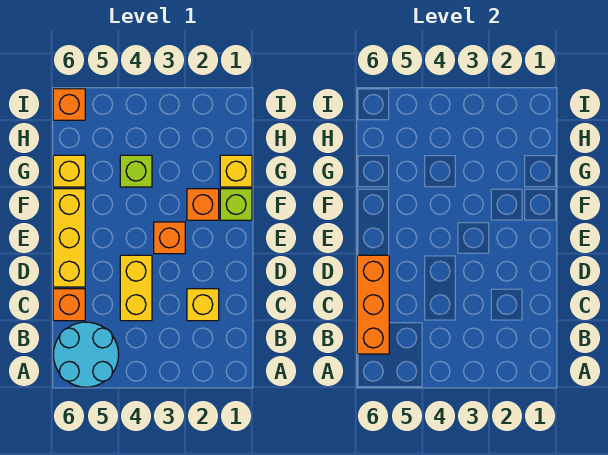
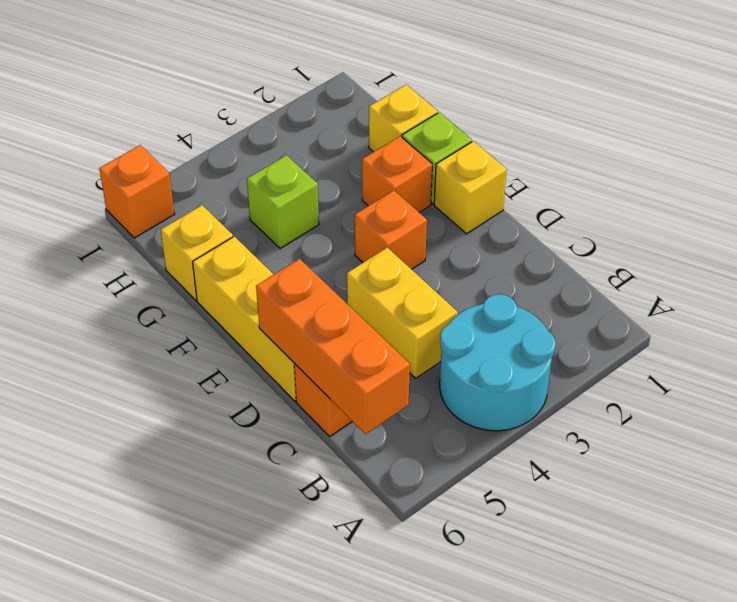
cyan round brick A5:B6 level 1 -> cyan round brick A3:B4 level 1
yellow brick C2 level 1 -> yellow brick E1 level 1

